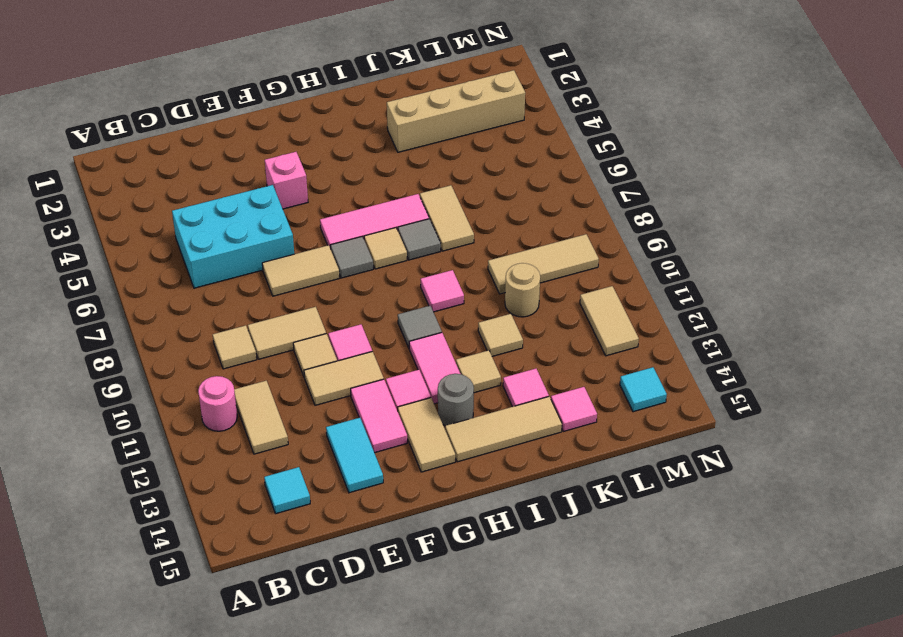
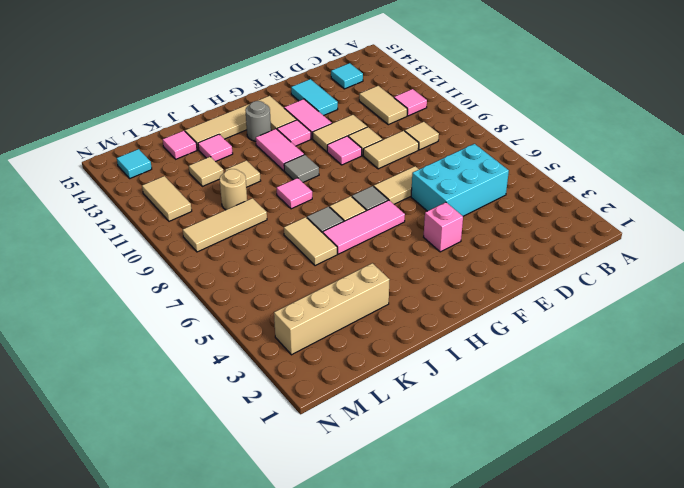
pink round brick B11 level 1 -> pink tile B11 level 1
tan tile I12 level 1 -> tan tile K12 level 1

